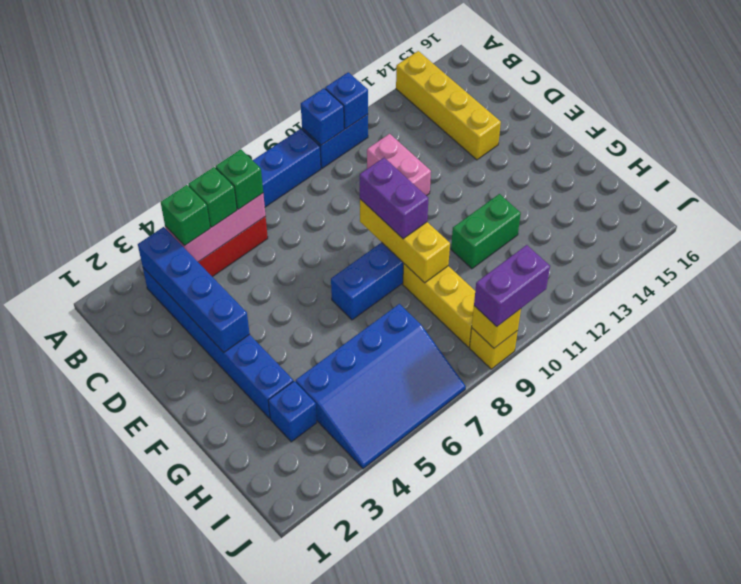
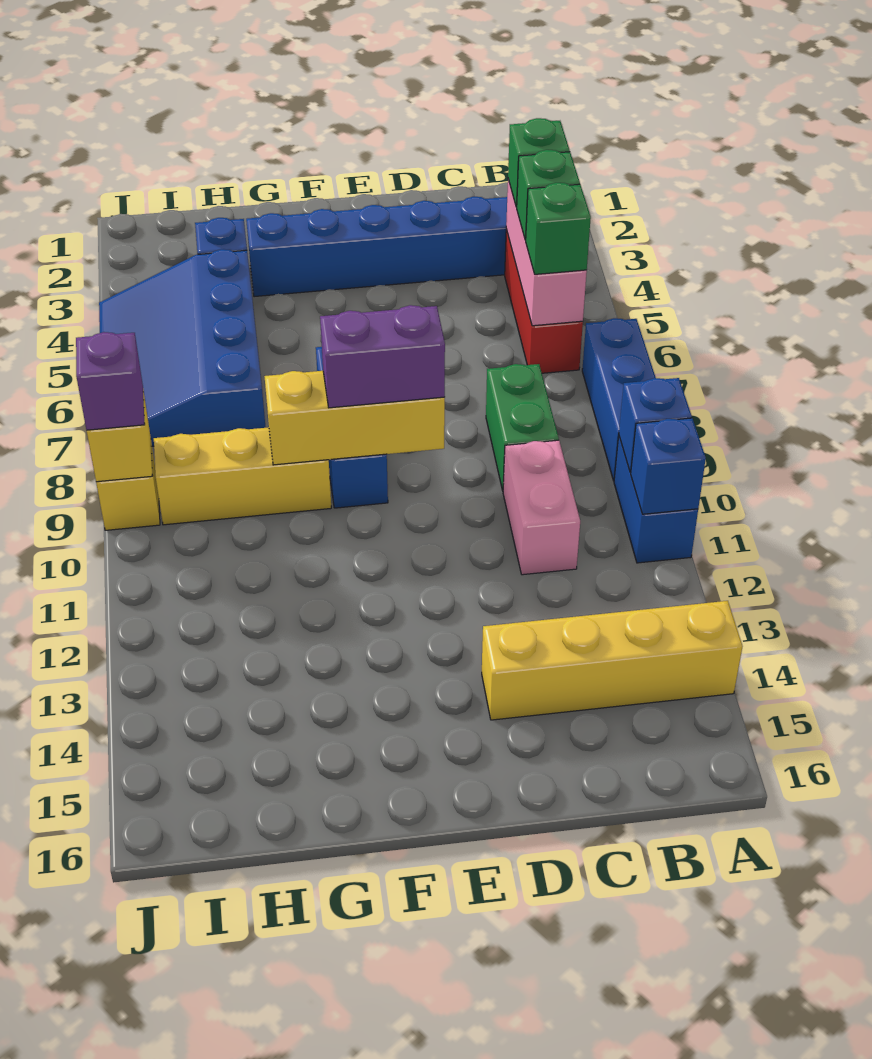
blue brick B3:E3 level 2 -> none
pink brick C11:D11 level 1 -> pink brick C10:C11 level 1
green brick G11:G12 level 1 -> green brick C8:C9 level 1
purple brick J9:J10 level 3 -> purple brick J9 level 3

